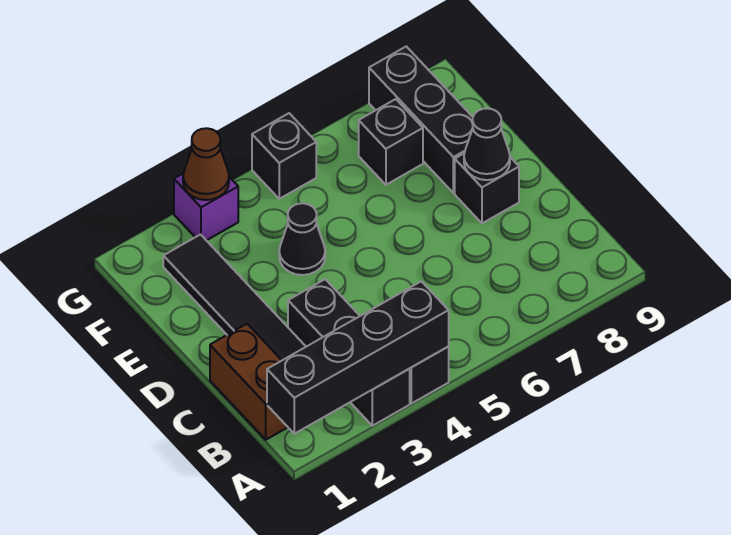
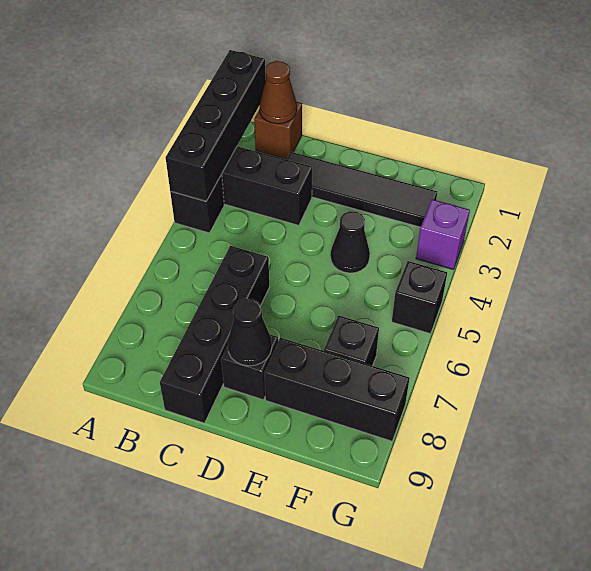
brown brick B1:C1 level 1 -> brown brick B1 level 1
none -> black brick C6:C9 level 1
brown cone G3 level 2 -> brown cone B1 level 2

